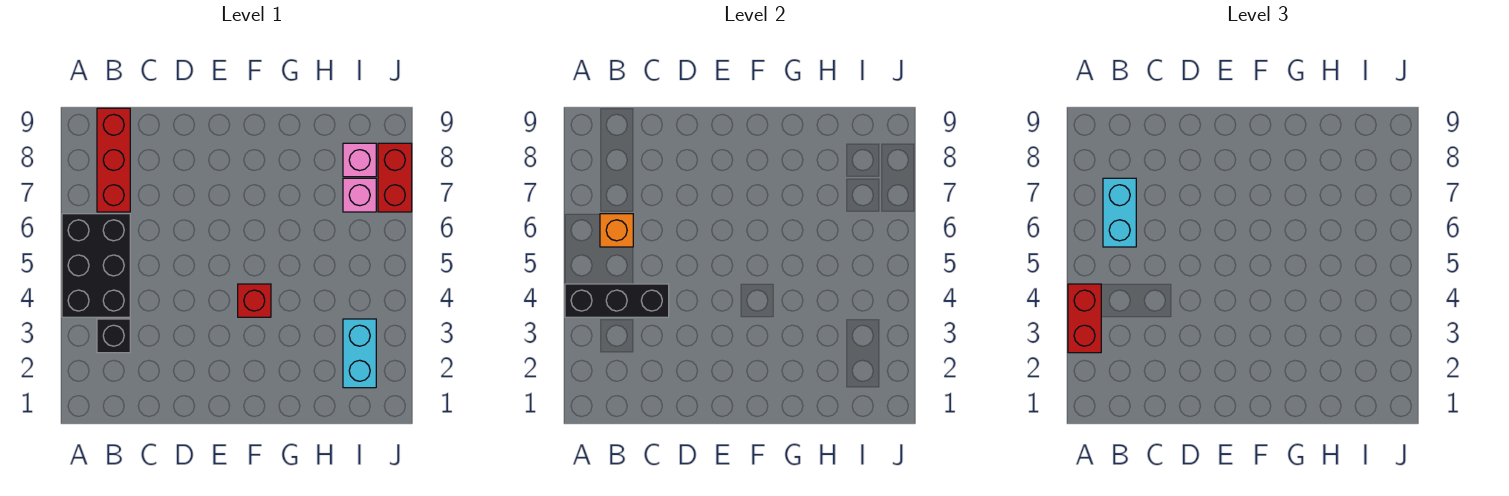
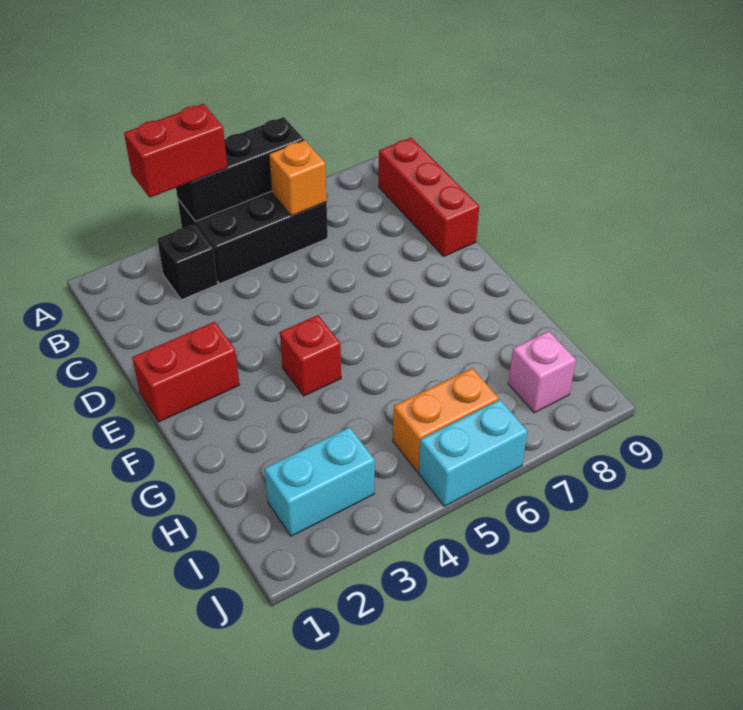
black brick A4:C4 level 2 -> black brick A4:A6 level 2
cyan brick B6:B7 level 3 -> cyan brick J5:J6 level 1
red brick B7:B9 level 1 -> red brick B9:D9 level 1
none -> orange brick I5:I6 level 1
pink brick I7 level 1 -> none
red brick J7:J8 level 1 -> red brick E1:E2 level 1

